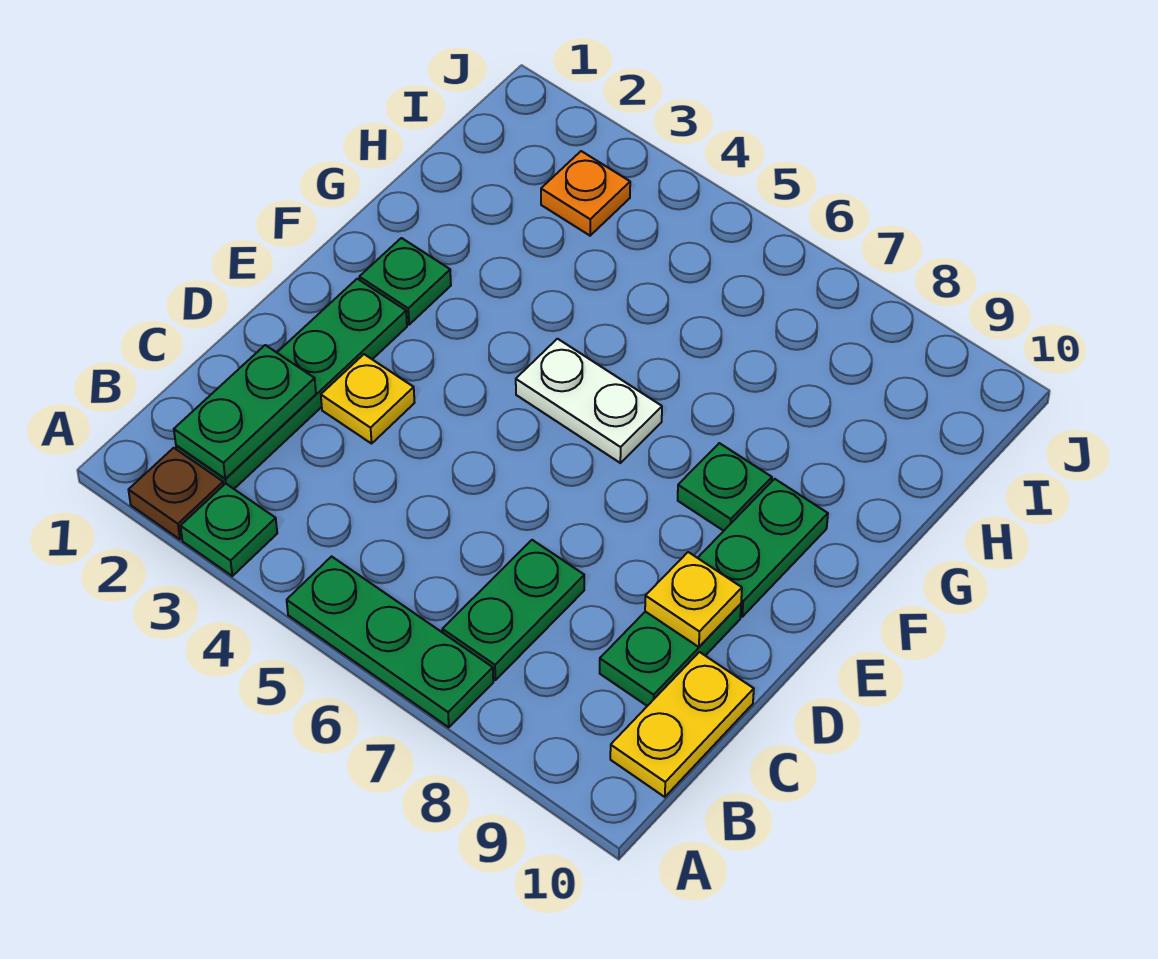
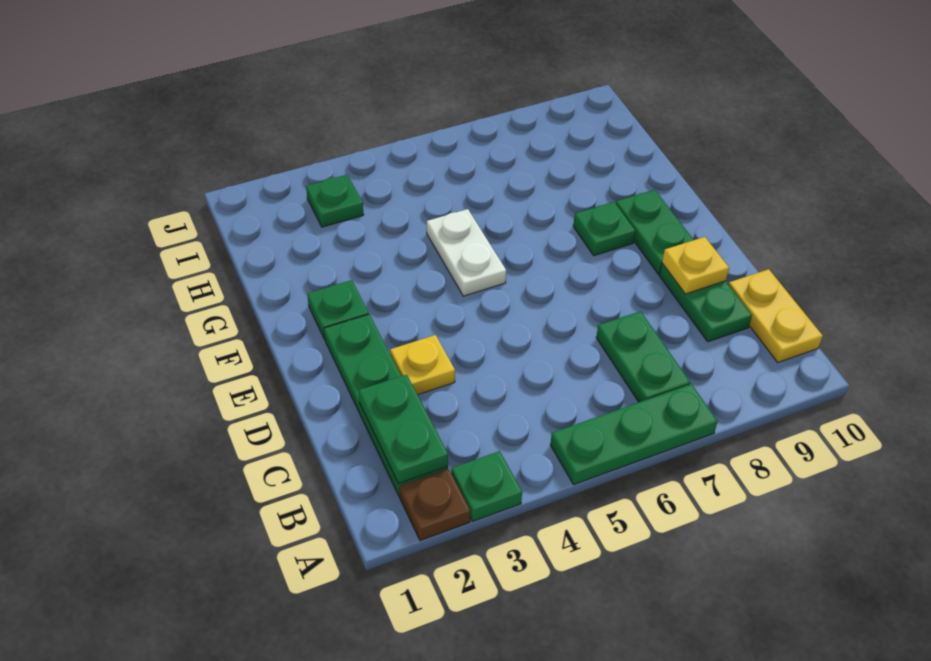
white plate F5:F6 level 1 -> white plate F5:G5 level 1
orange plate I3 level 1 -> green plate I3 level 1

